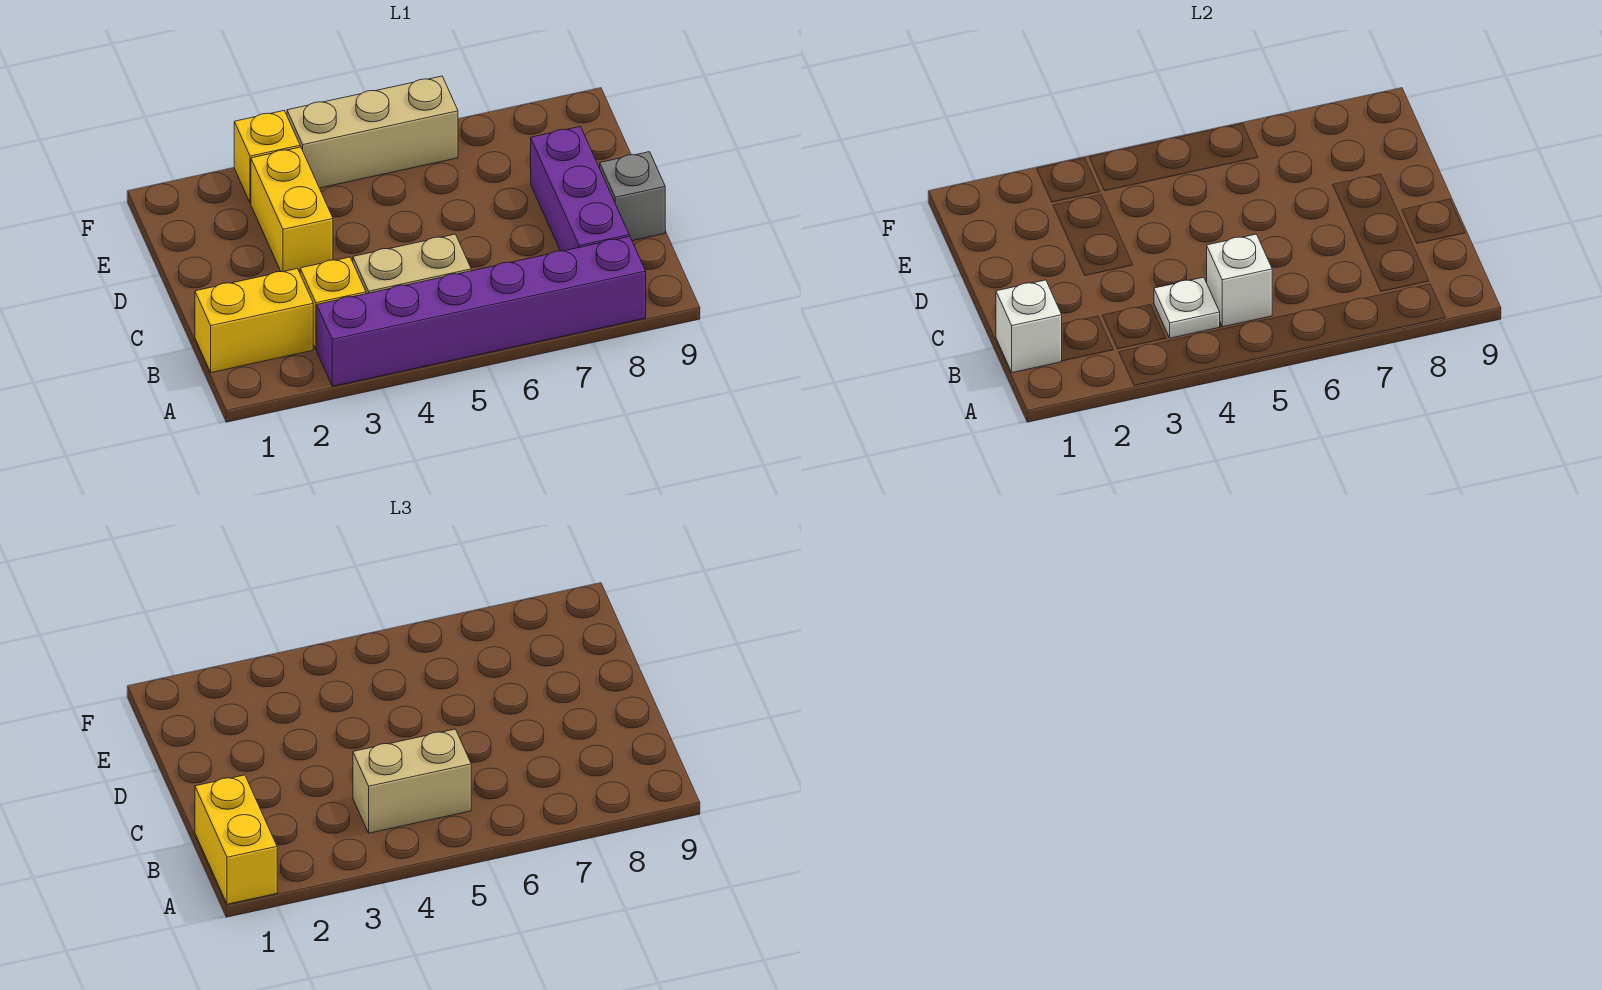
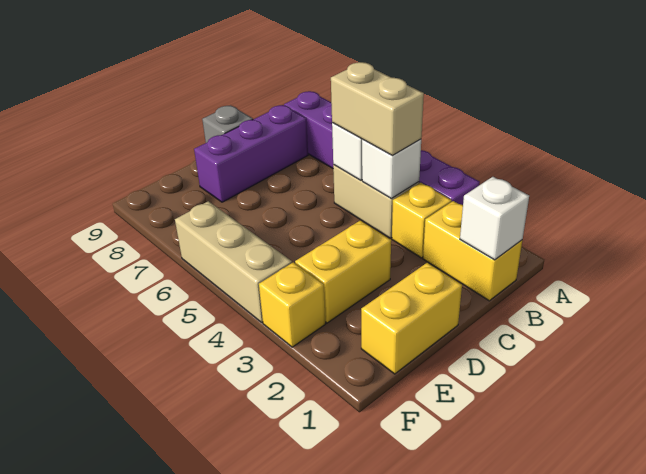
yellow brick A1:B1 level 3 -> yellow brick D1:E1 level 1
white plate B4 level 2 -> white brick B4 level 2

